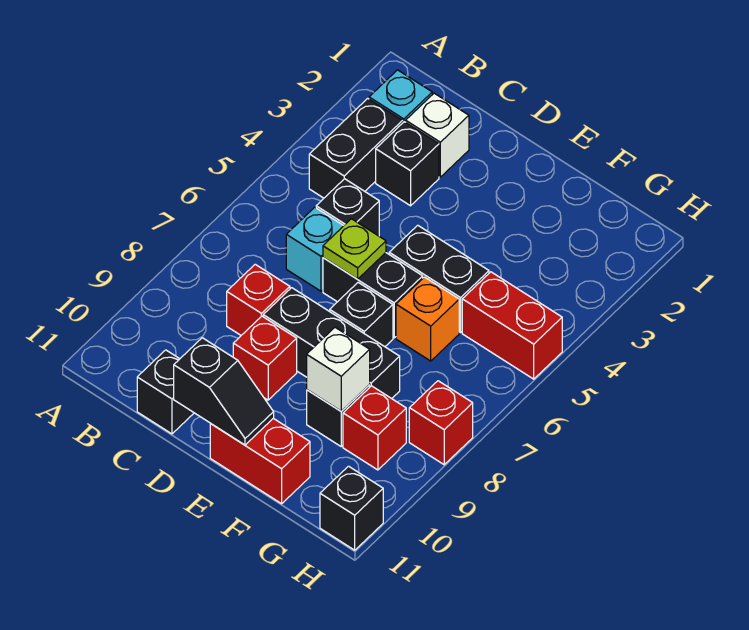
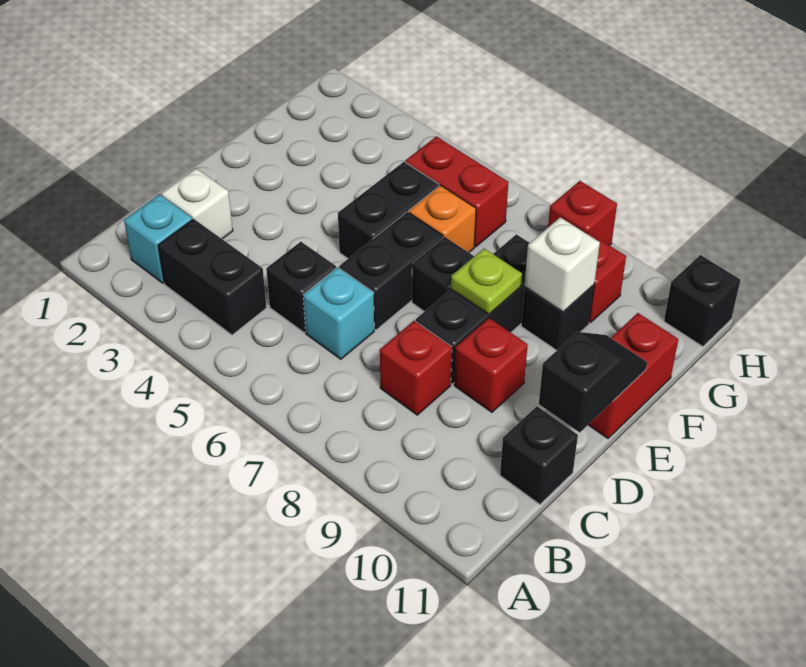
black brick C3 level 1 -> none
lime plate D6 level 2 -> lime plate E8 level 2
red brick G5:H5 level 1 -> red brick G5:G6 level 1

